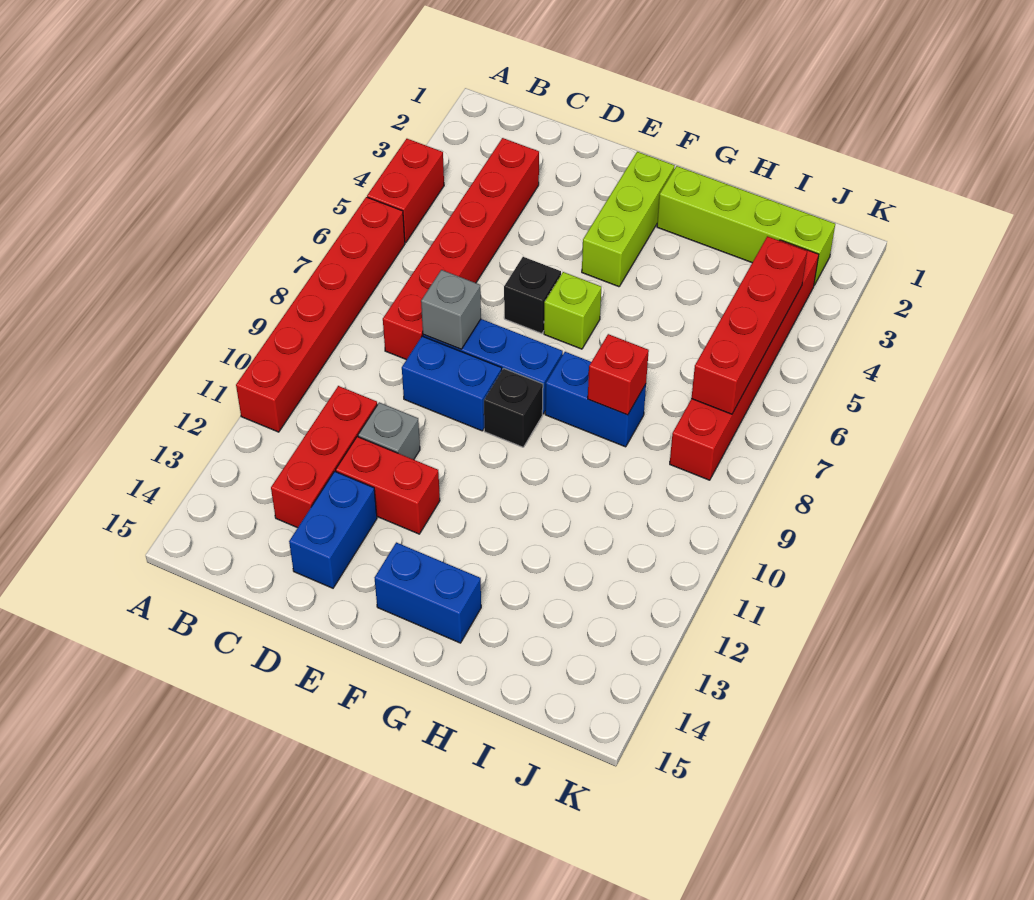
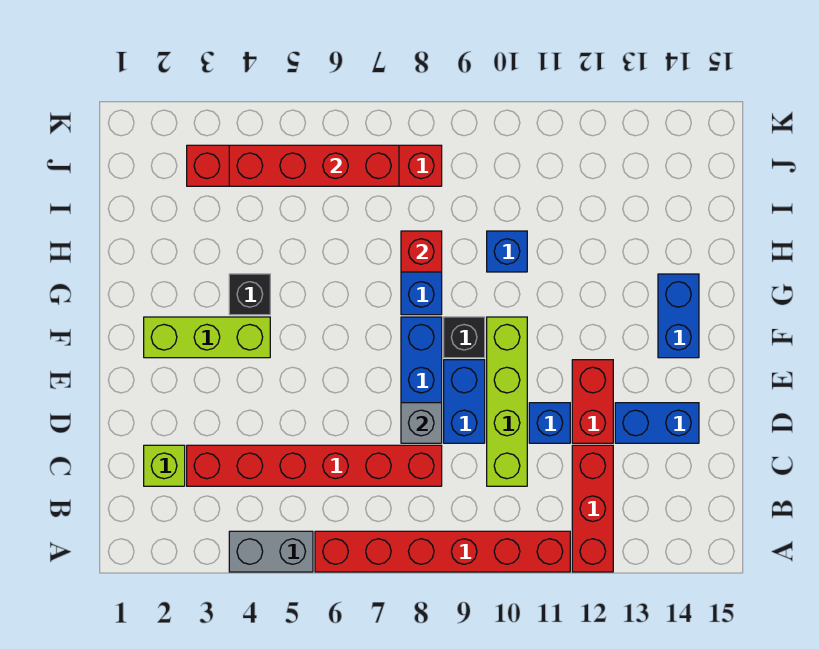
red brick A4:A5 level 1 -> grey brick A4:A5 level 1
red brick C11:C13 level 1 -> red brick A12:C12 level 1
grey brick D11 level 1 -> blue brick D11 level 1
black brick E6 level 1 -> black brick G4 level 1
lime brick F6 level 1 -> lime brick C2 level 1
lime brick G2:J2 level 1 -> lime brick C10:F10 level 1
none -> blue brick H10 level 1

